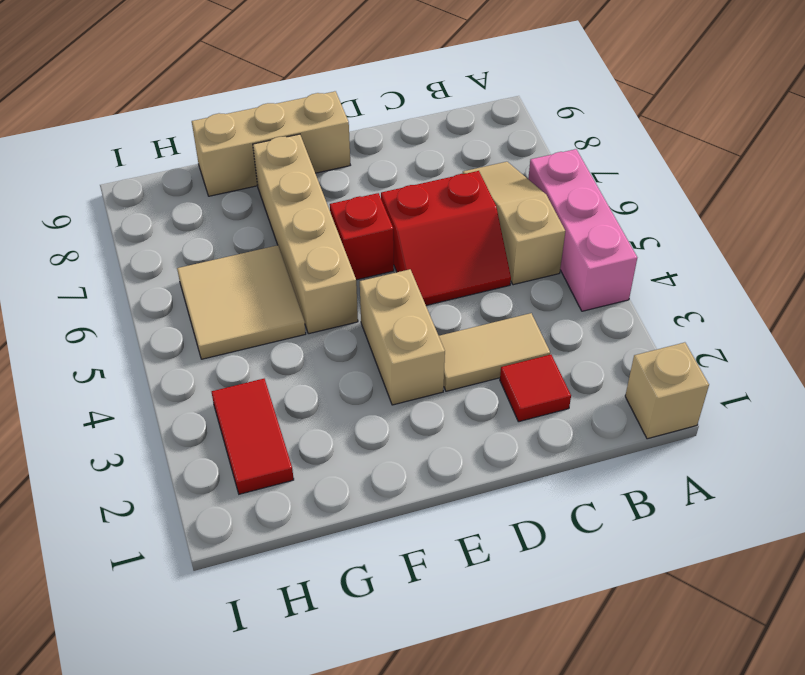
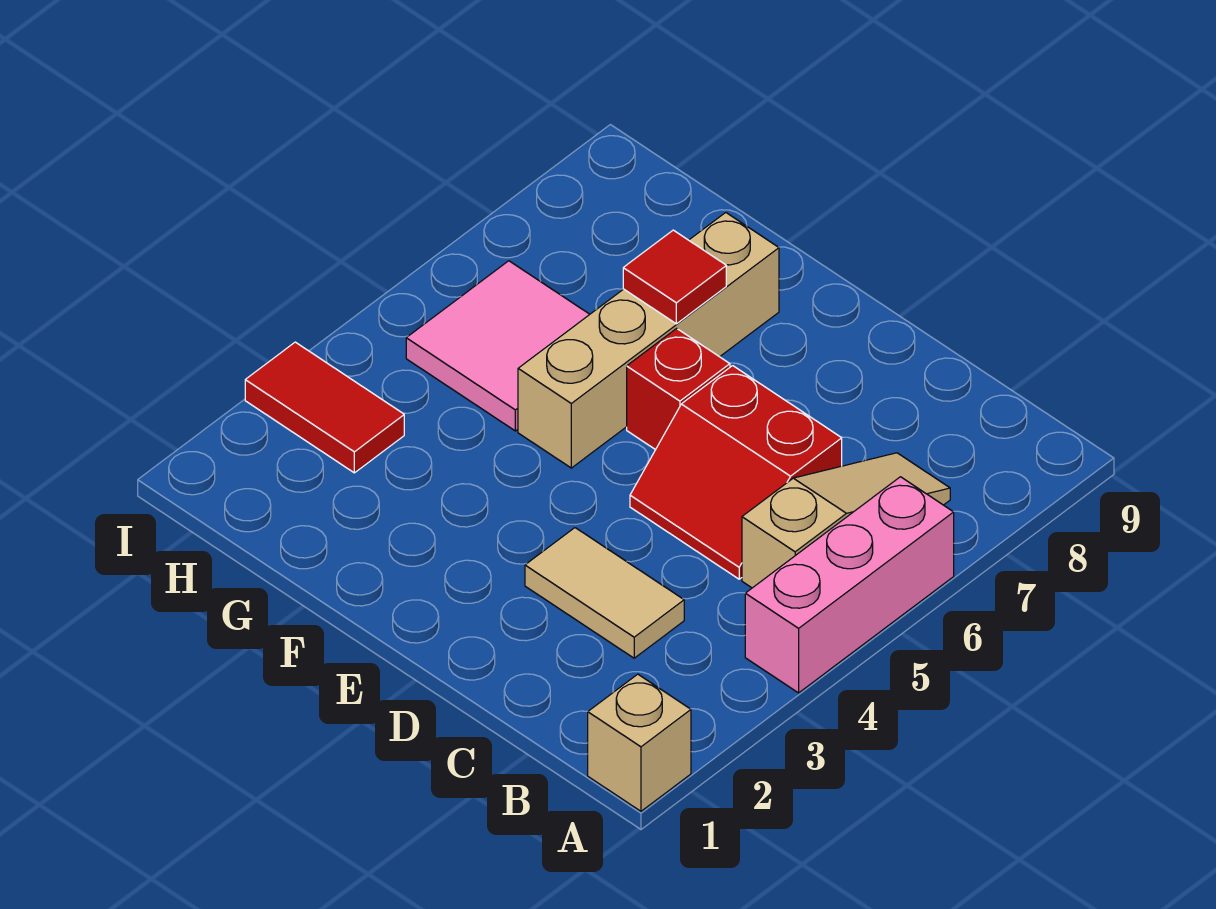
red tile C2 level 1 -> red tile F7 level 2
tan brick E3:E4 level 1 -> none
tan brick E9:G9 level 1 -> none
tan tile G5:H6 level 1 -> pink tile G5:H6 level 1
red tile H2:H3 level 1 -> red tile H3:I3 level 1

